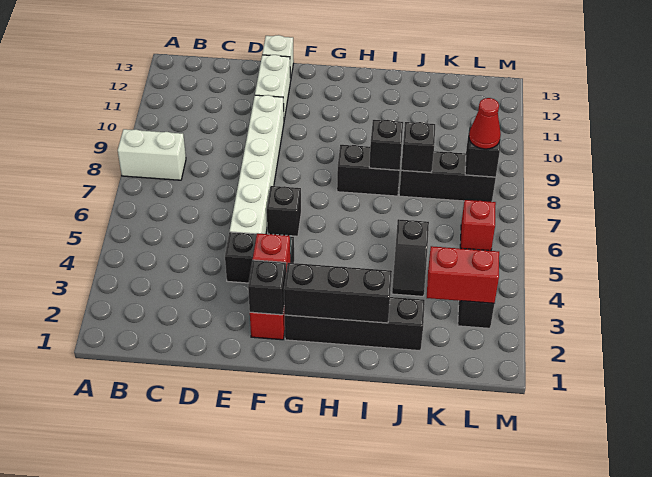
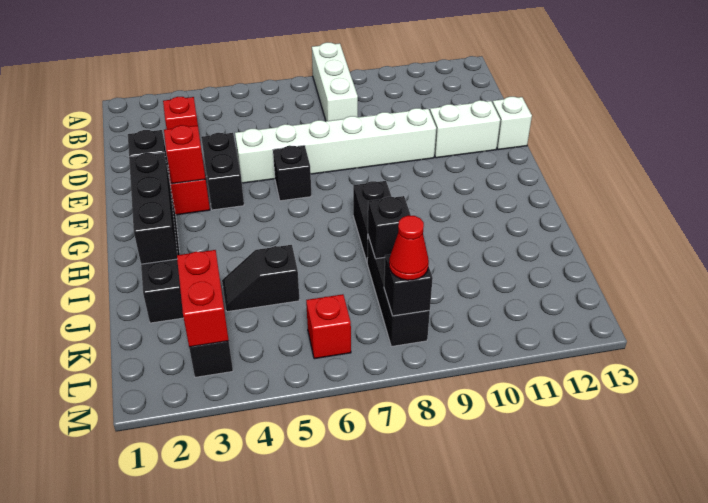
white brick A8:B8 level 1 -> white brick A8:C8 level 1
none -> red brick C3 level 1
black brick I8 level 2 -> none

